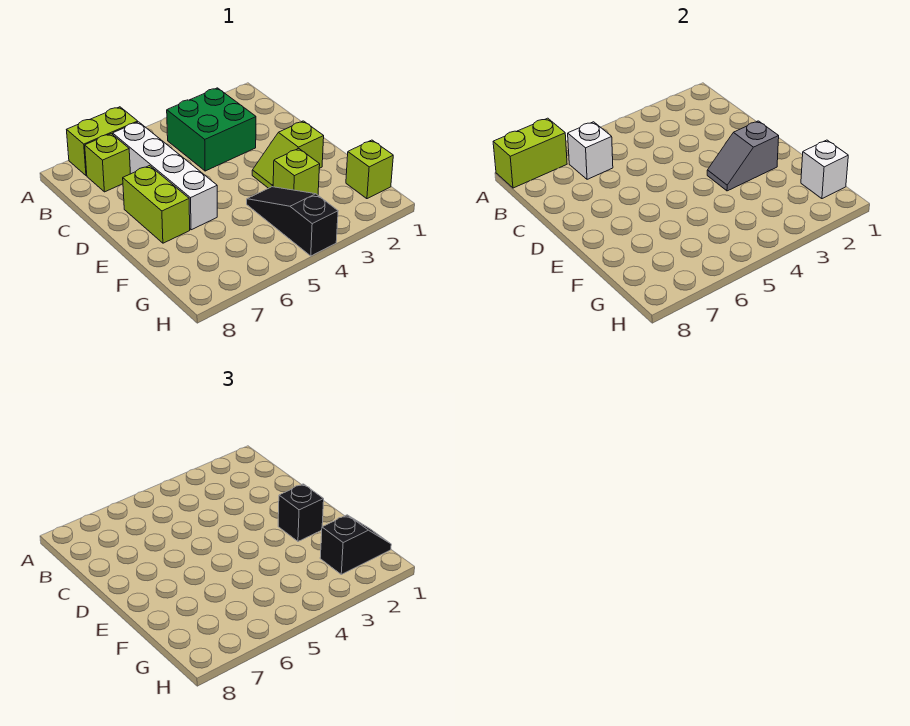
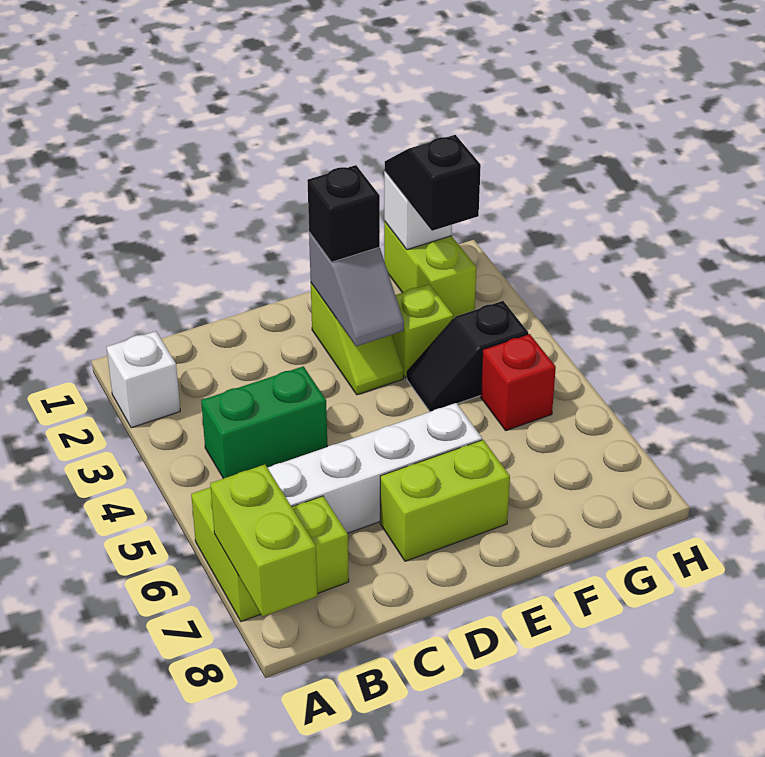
green brick B3:C4 level 1 -> green brick B4:C4 level 1
white brick B6 level 2 -> white brick A2 level 1
black slope F4:H4 level 1 top H -> black slope F4:G4 level 1 top G
lime brick G1 level 1 -> lime brick G1:G2 level 1
none -> red brick G5 level 1

